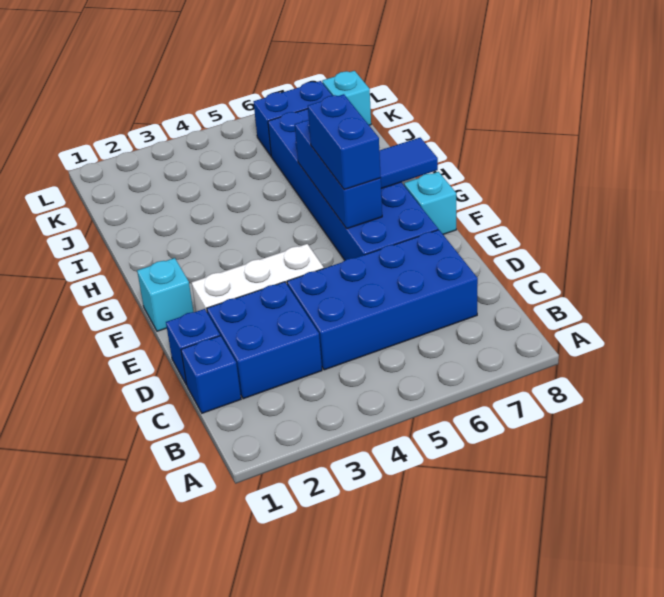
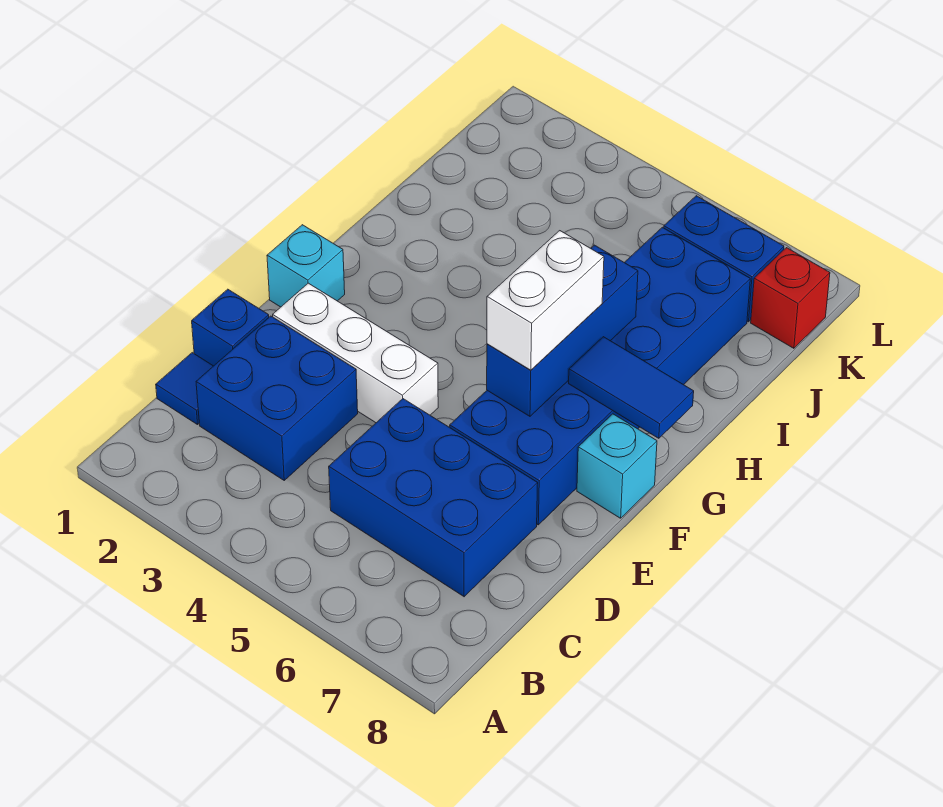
blue brick C1 level 1 -> blue tile C1 level 1
blue brick C4:D7 level 1 -> blue brick C5:D7 level 1
blue brick F6:G6 level 3 -> white brick F6:G6 level 3
cyan brick K8 level 1 -> red brick K8 level 1

